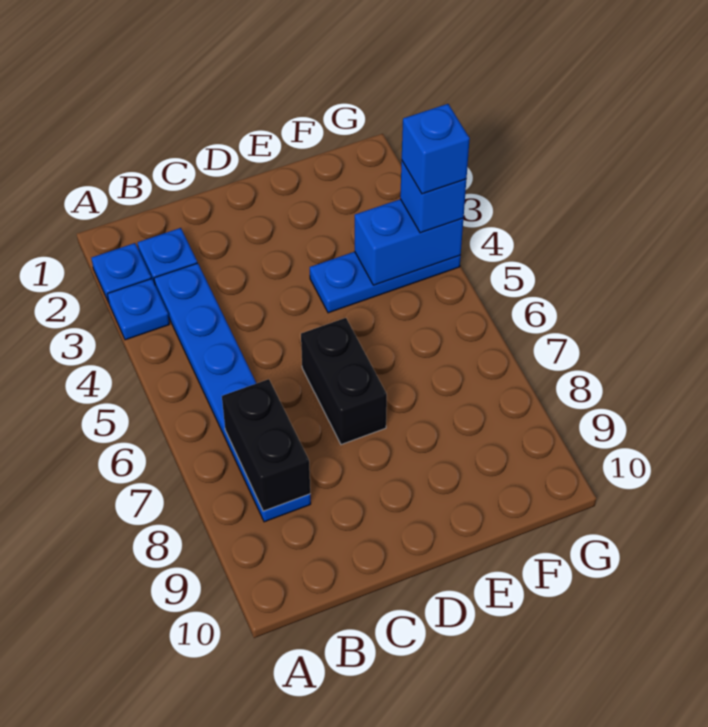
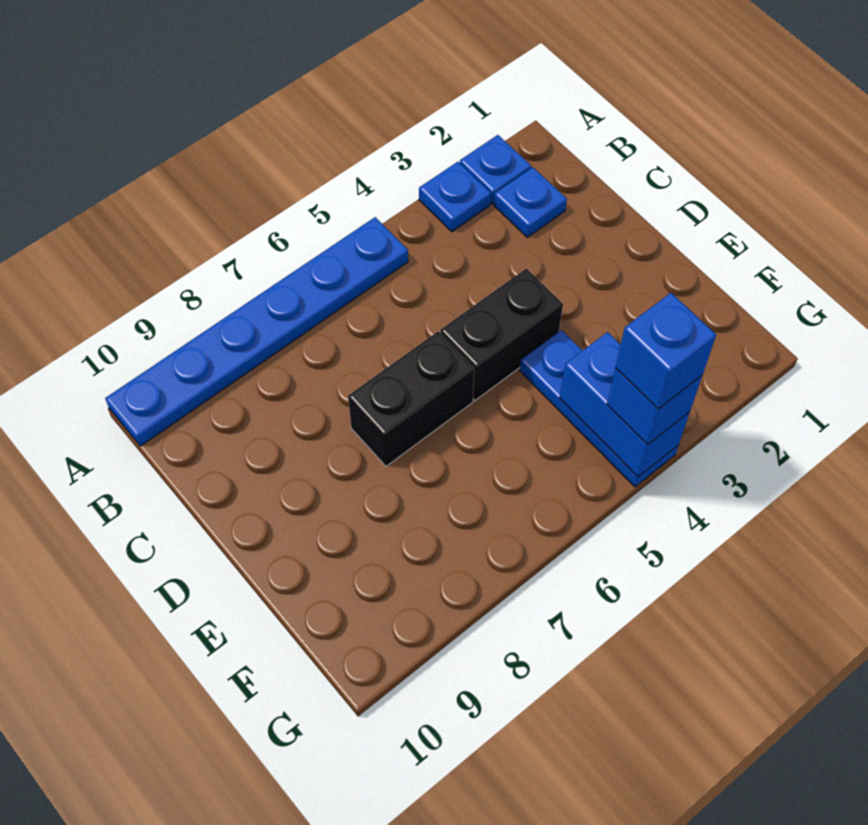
blue plate B3:B8 level 1 -> blue plate A5:A10 level 1
black brick B7:B8 level 2 -> black brick D4:D5 level 1

